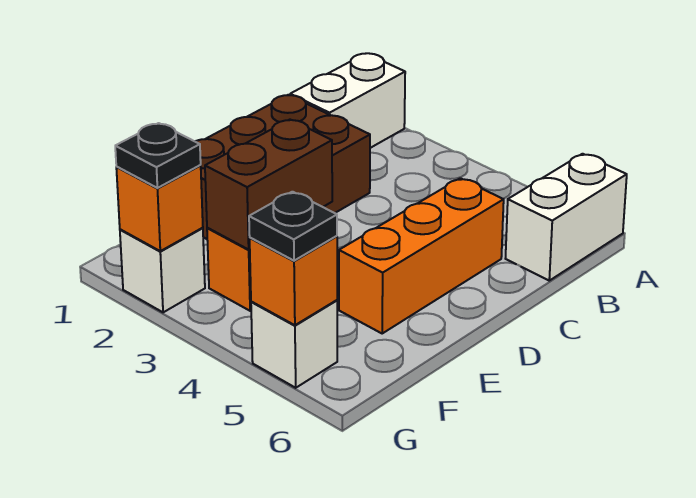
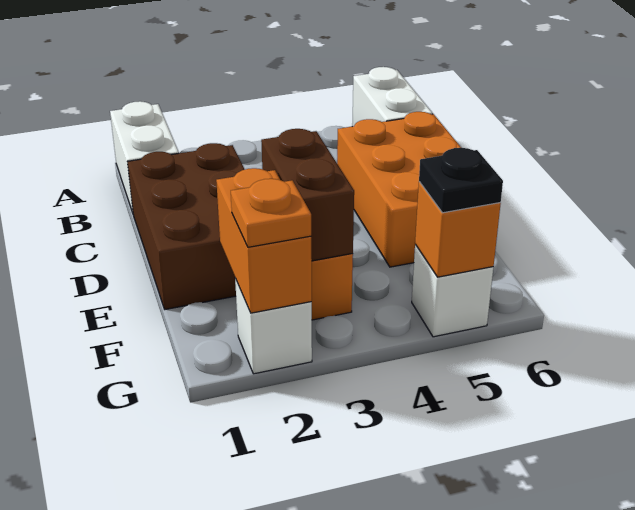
orange brick C5:E5 level 1 -> orange brick C5:E6 level 1
orange brick G2 level 2 -> orange brick F2:G2 level 2
black plate G2 level 3 -> orange plate G2 level 3

